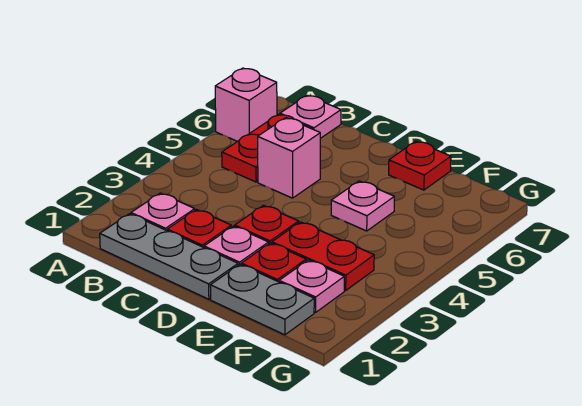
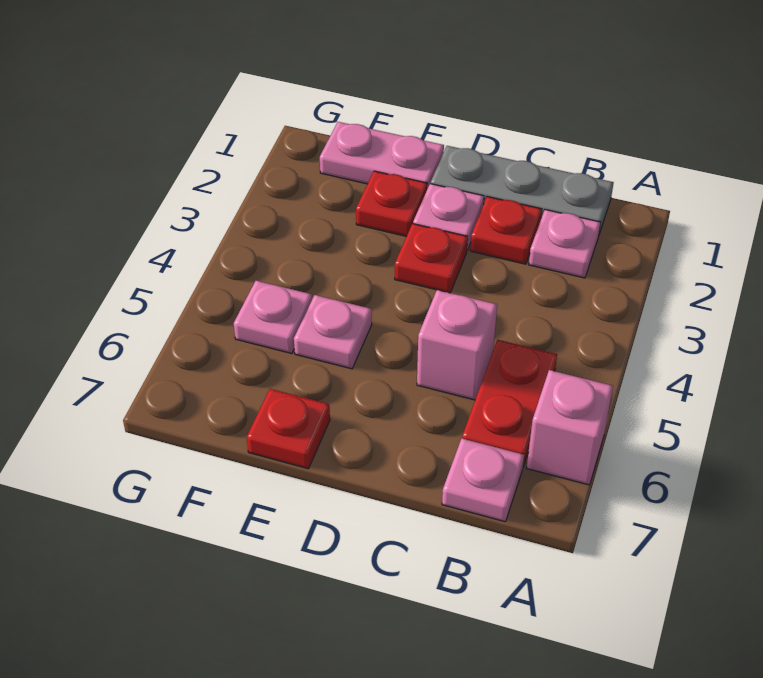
grey plate E1:F1 level 1 -> pink plate E1:F1 level 1
red plate E3:F3 level 1 -> none
pink plate F2 level 1 -> pink plate F5 level 1

